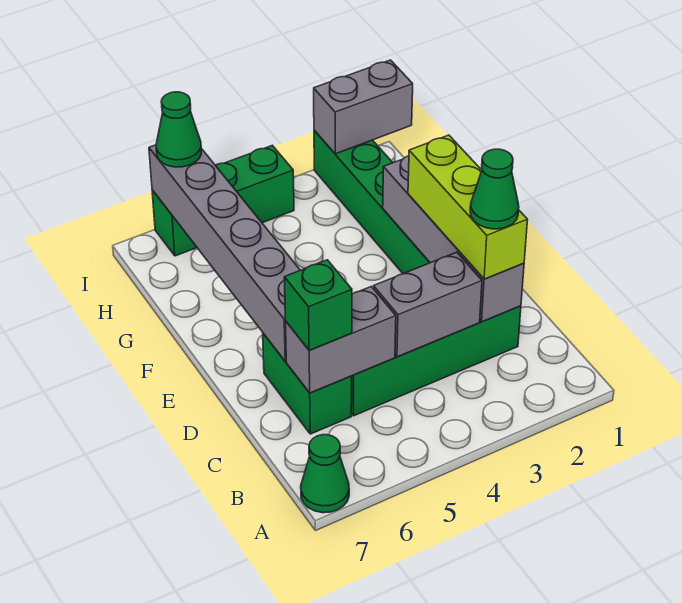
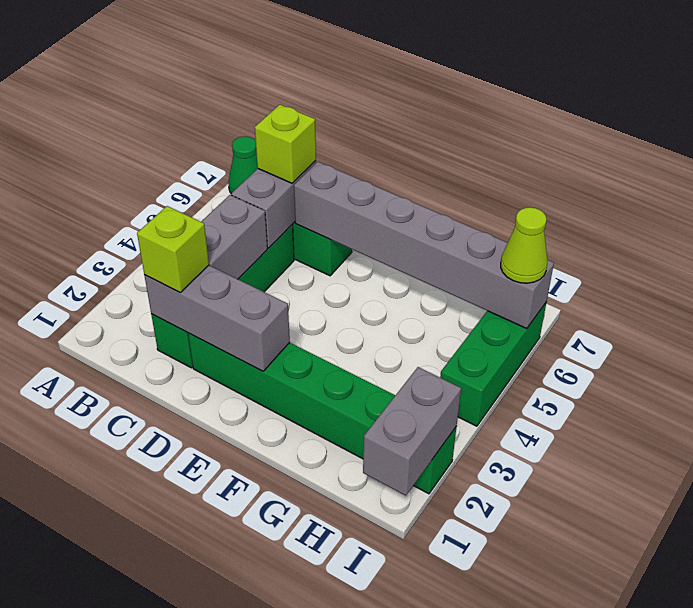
grey brick C2:F2 level 2 -> grey brick C2:E2 level 2
lime brick C2:E2 level 3 -> lime brick C2 level 3
green cone C2 level 4 -> none
green brick C6 level 3 -> lime brick C6 level 3
green cone I6 level 3 -> lime cone I6 level 3

